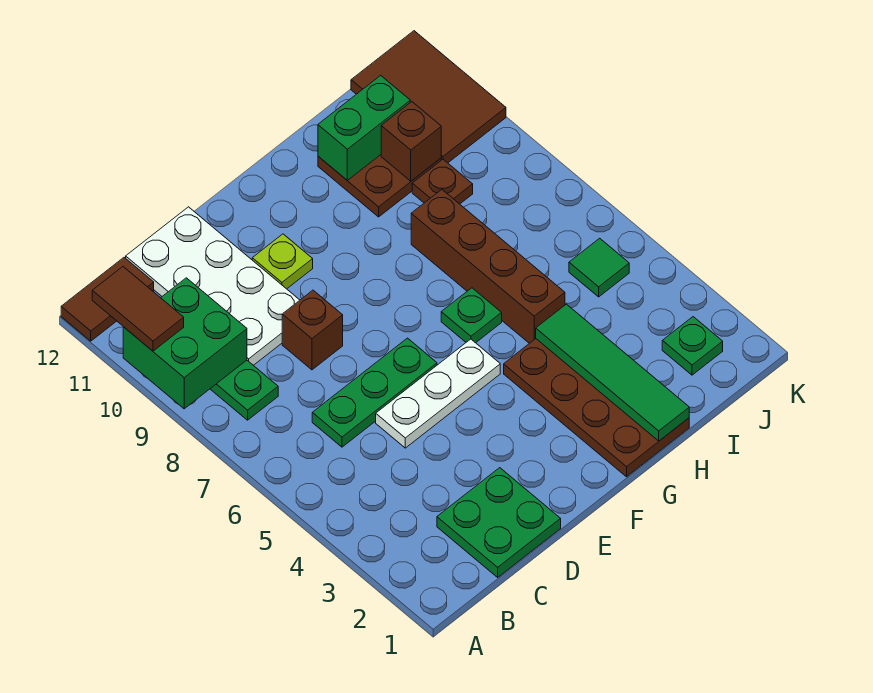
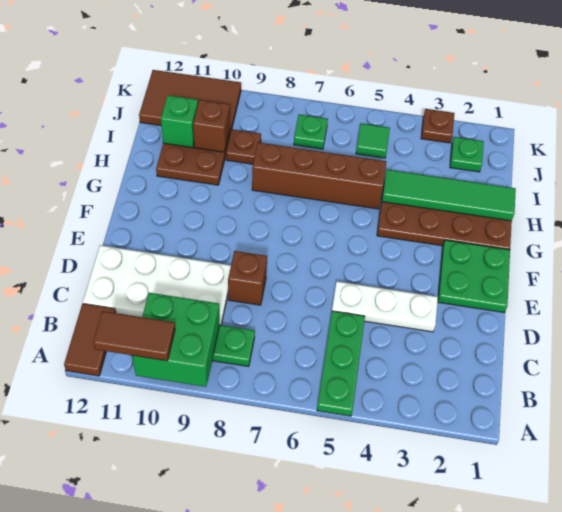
green plate C1:D2 level 1 -> green plate E1:F2 level 1
green plate C6:E6 level 1 -> green plate A5:C5 level 1
white plate D5:F5 level 1 -> white plate D3:D5 level 1
lime plate E10 level 1 -> none
green plate G6 level 1 -> green plate J7 level 1
green brick H11:I11 level 2 -> green brick I11 level 2
none -> brown plate K3 level 1

